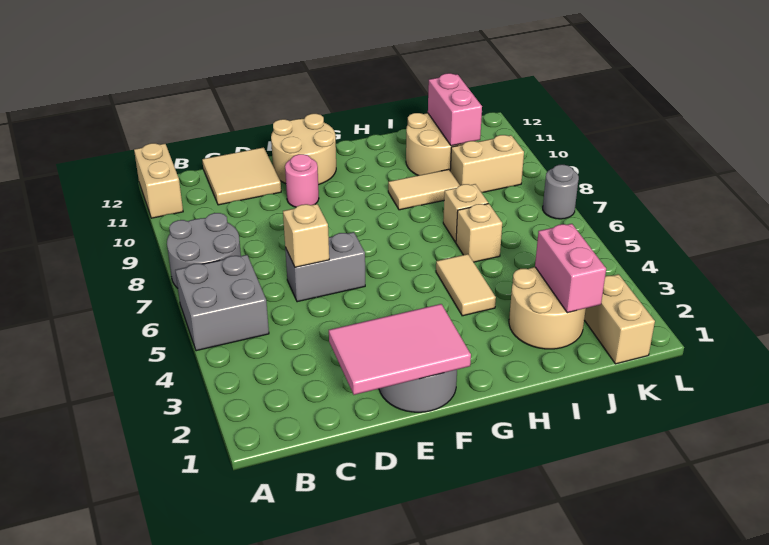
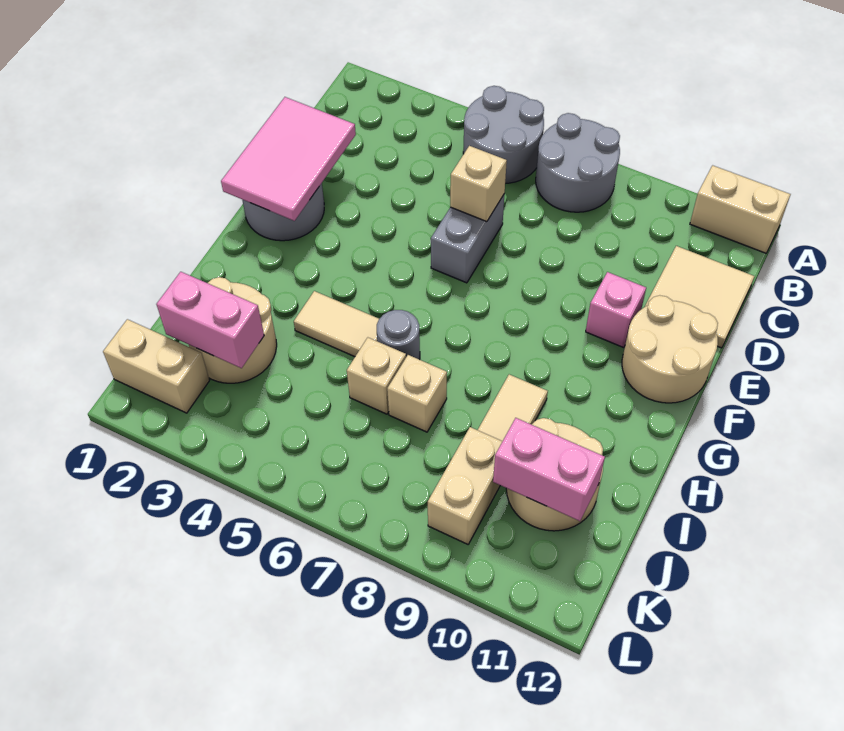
grey brick A5:B6 level 1 -> grey round brick A5:B6 level 1
pink round brick E10 level 1 -> pink brick E10 level 1
grey round brick L7 level 1 -> grey round brick H6 level 1

